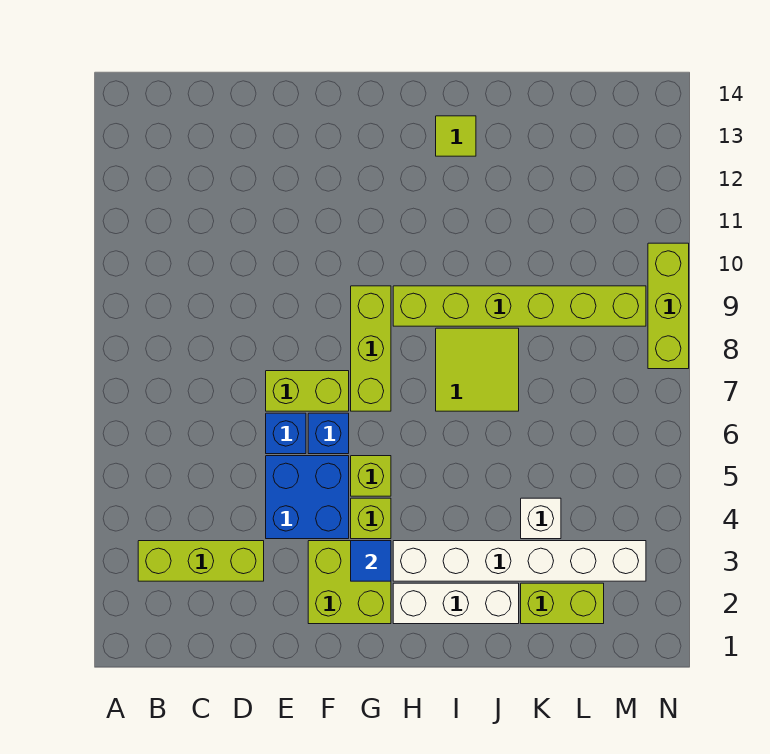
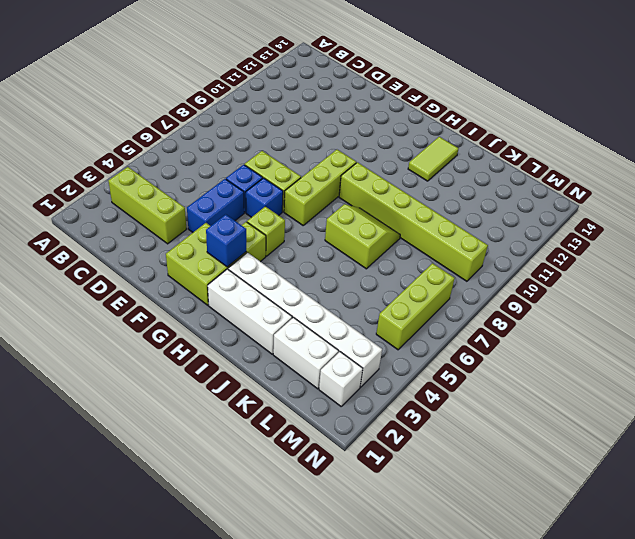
blue brick E4:F5 level 1 -> blue brick E4:E5 level 1
blue tile G3 level 2 -> blue brick G3 level 2
lime tile I7:J8 level 1 -> lime slope I7:J8 level 1 top 7
lime tile I13 level 1 -> lime tile I12:I13 level 1
lime brick K2:L2 level 1 -> white brick K2:L2 level 1
white brick K4 level 1 -> white brick M2 level 1
lime brick N8:N10 level 1 -> lime brick M5:M7 level 1

